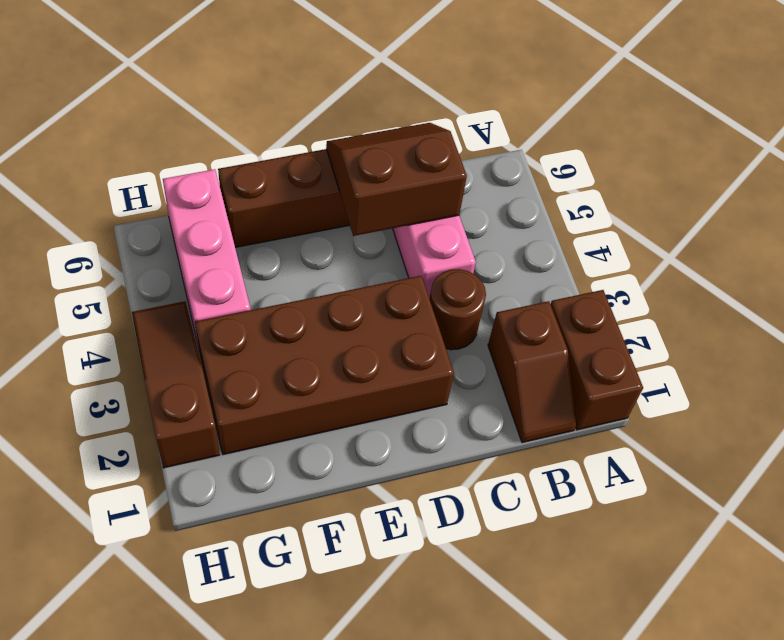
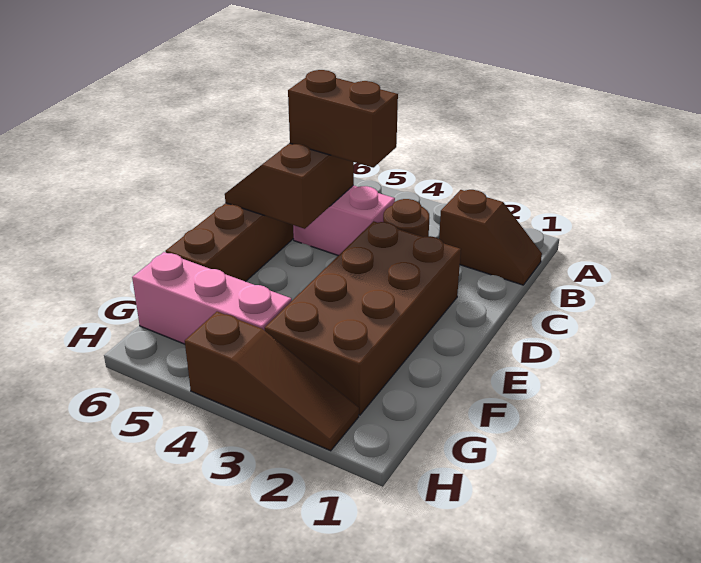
brown brick A1:A2 level 1 -> brown brick C4:C5 level 3
brown slope H2:H4 level 1 top 2 -> brown slope H2:H4 level 1 top 4

